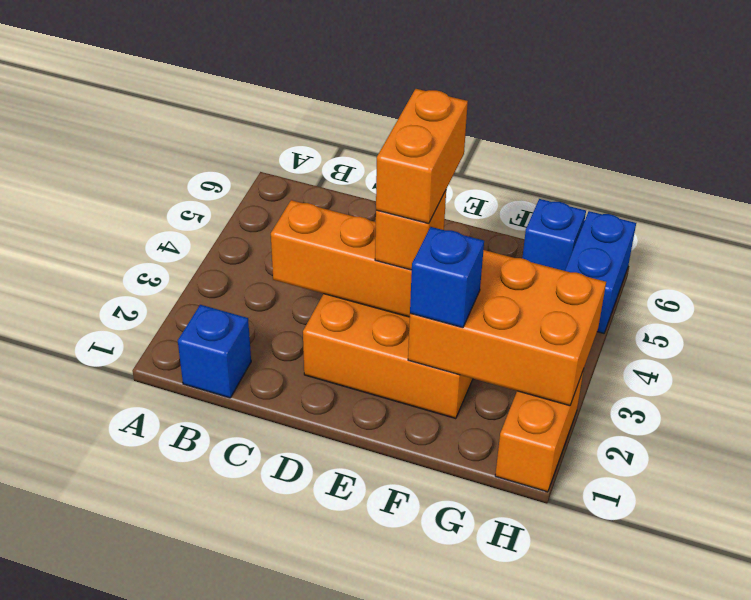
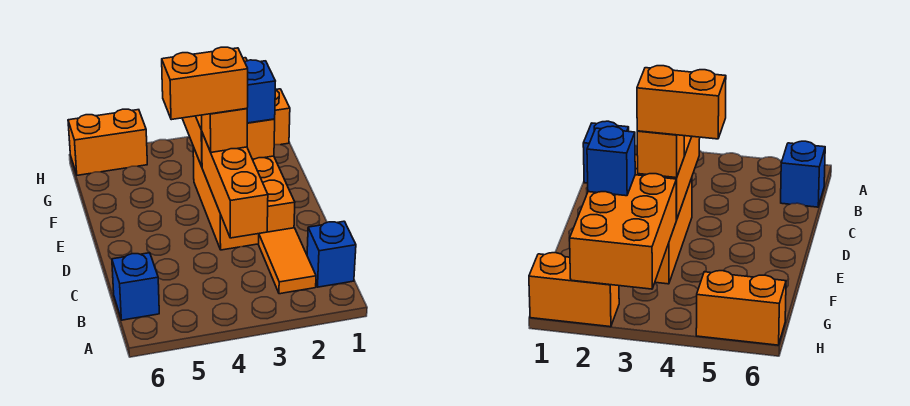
none -> orange tile B2:C2 level 1
blue brick G6 level 1 -> blue brick B6 level 1
blue brick H5:H6 level 1 -> orange brick H5:H6 level 1

